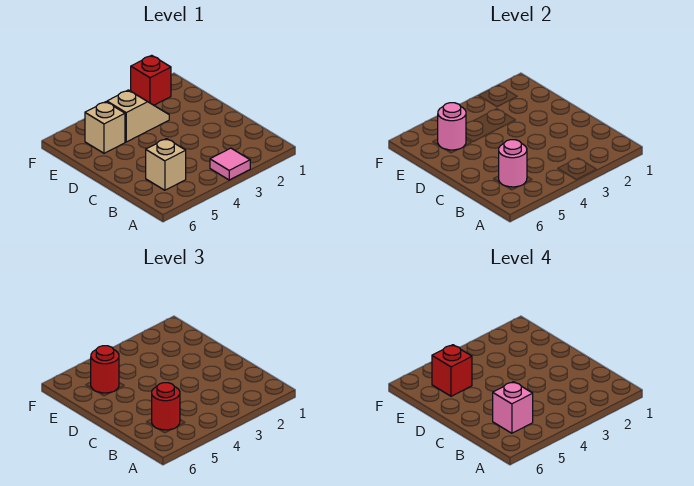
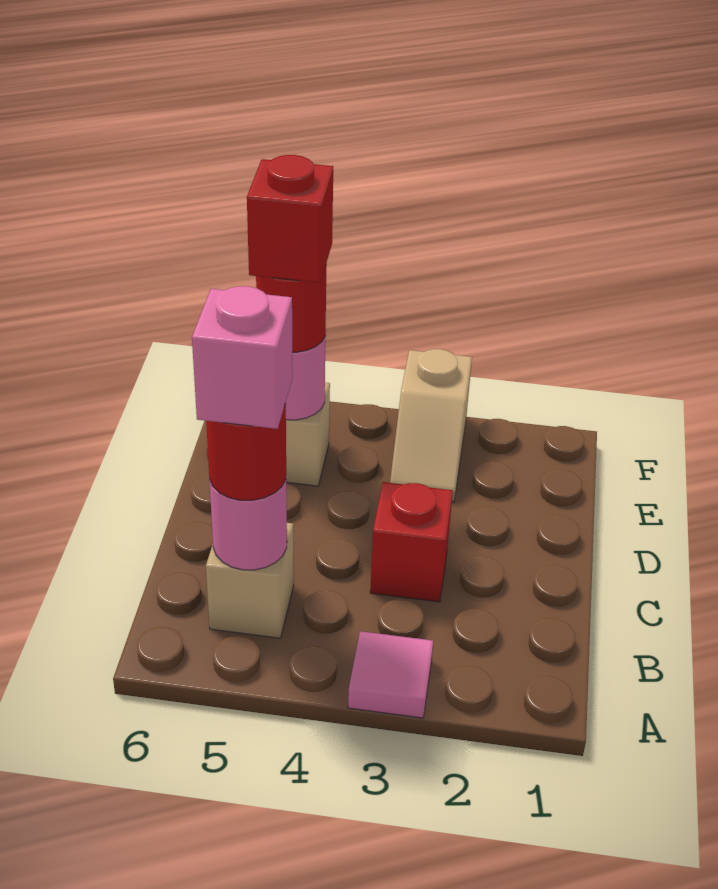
tan slope E3:E4 level 1 top 4 -> tan slope E3:F3 level 1 top F
red brick F2 level 1 -> red brick C3 level 1

